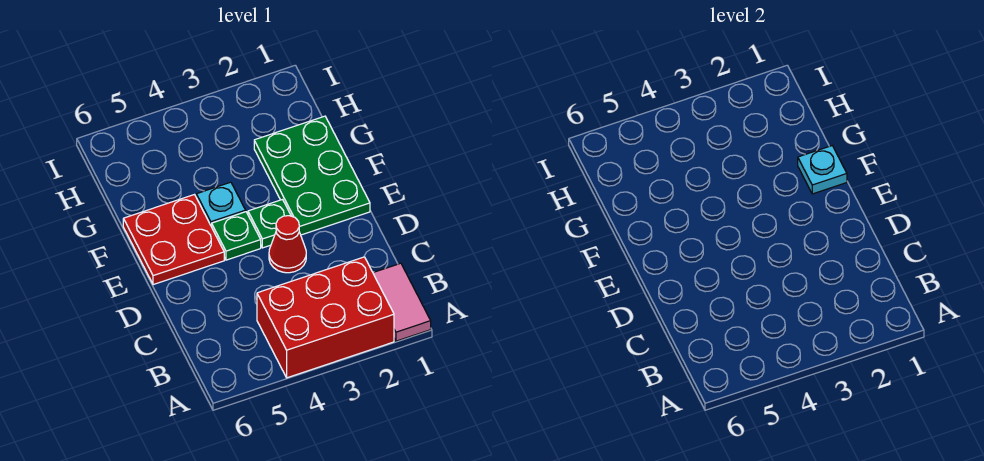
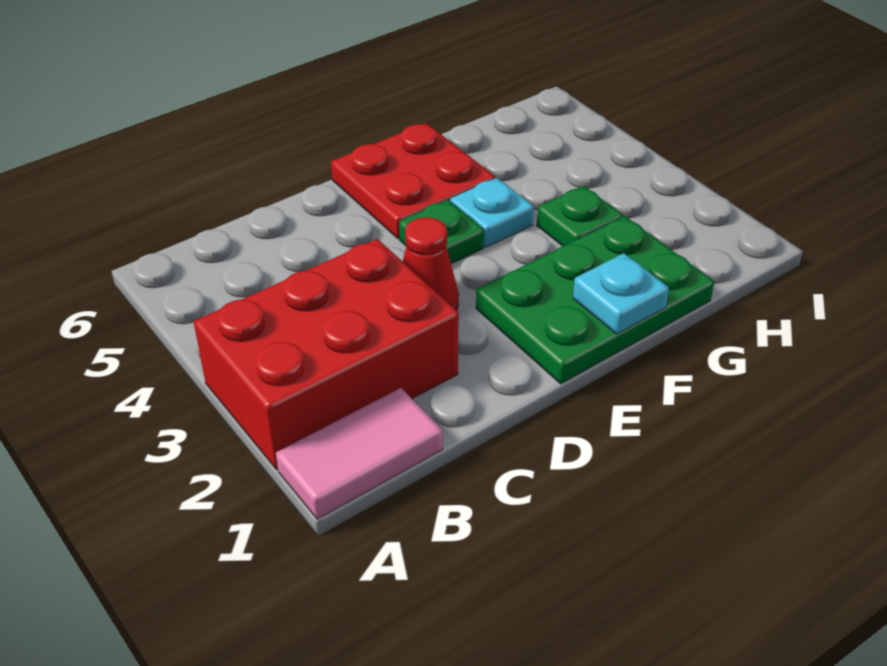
red brick A2:B4 level 1 -> red brick A2:C3 level 1
green plate E3 level 1 -> green plate G3 level 1

